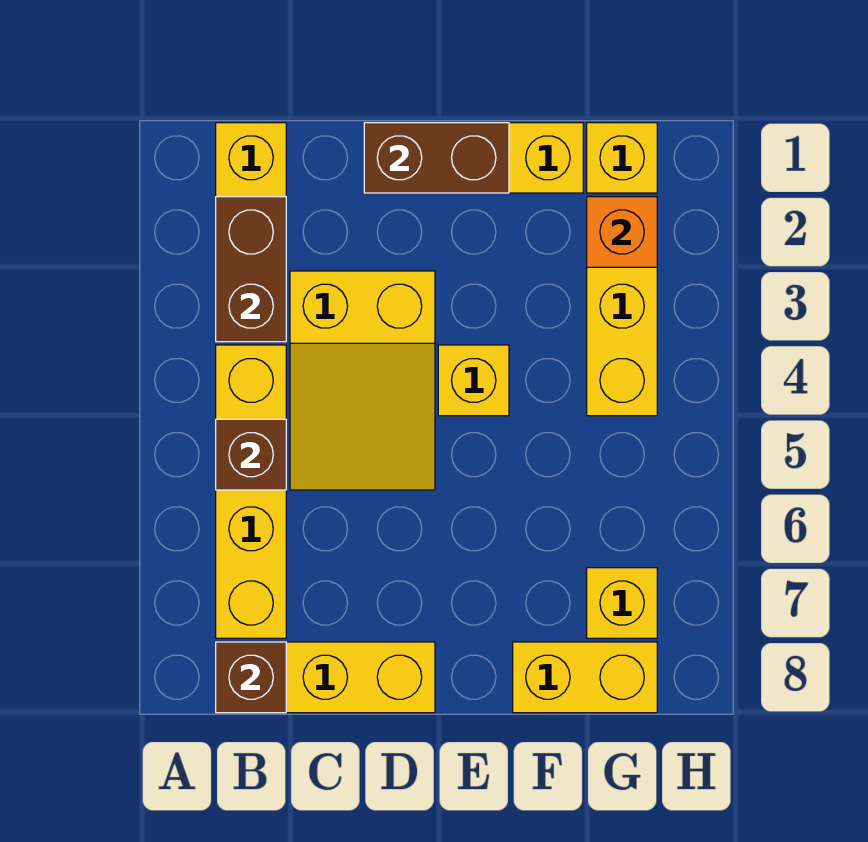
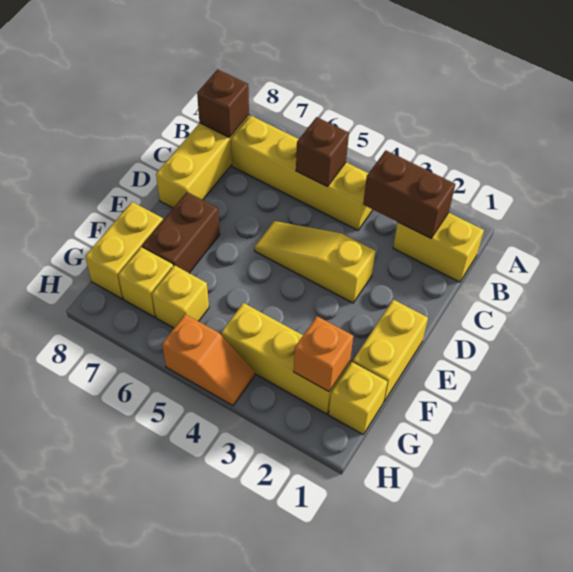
yellow slope C3:D5 level 1 top 3 -> yellow slope D3:D5 level 1 top 3
brown brick D1:E1 level 2 -> brown brick E7:F7 level 1
yellow brick E4 level 1 -> yellow brick G6 level 1
none -> orange slope H4:H5 level 1 top 5

